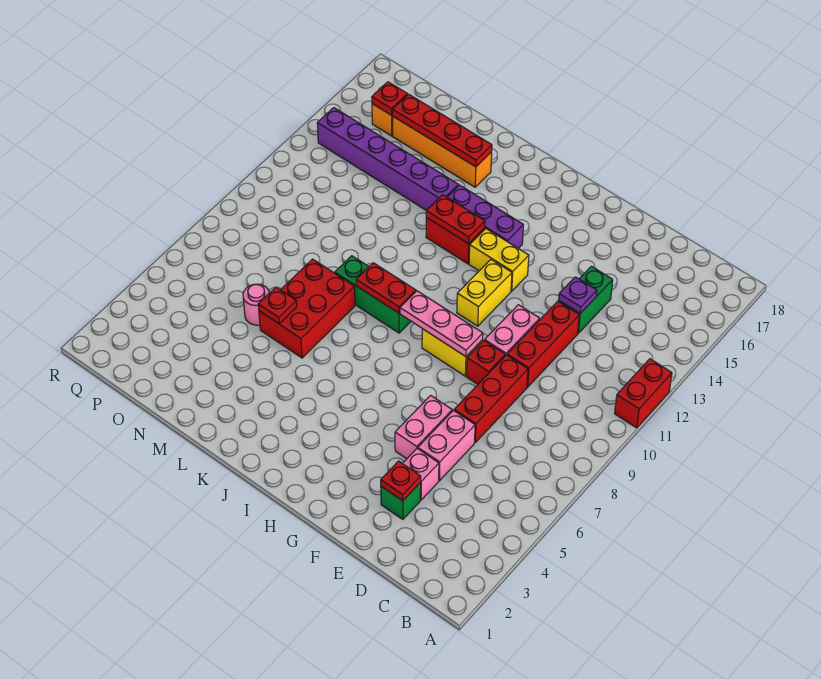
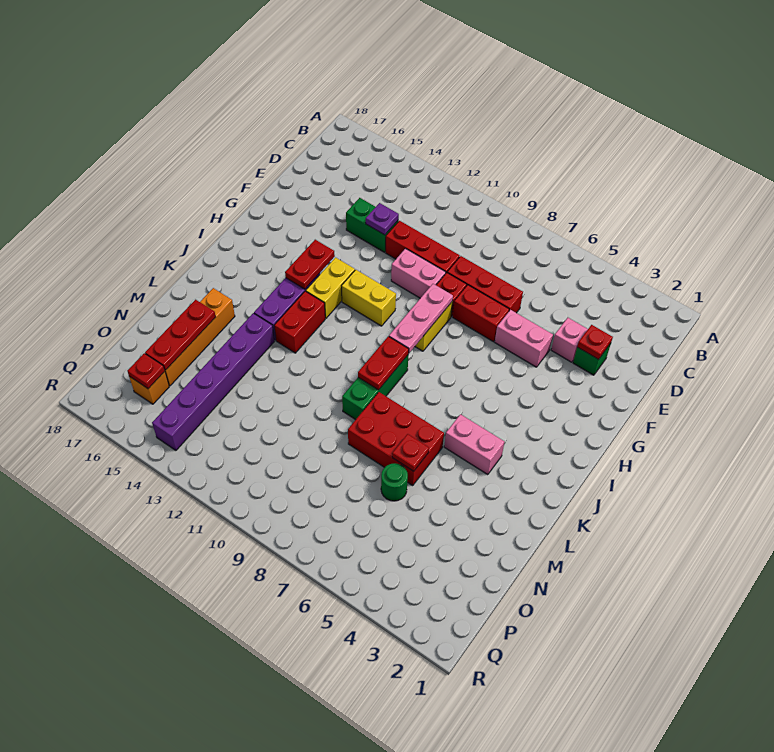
red brick A11:A12 level 1 -> red brick F7:F8 level 1
pink brick E5:E6 level 1 -> pink brick K4:K5 level 1
red plate J13:K13 level 2 -> red plate H14:I14 level 2
red plate L16:O16 level 2 -> red plate M16:O16 level 2
pink round brick N6 level 1 -> green round brick N6 level 1

